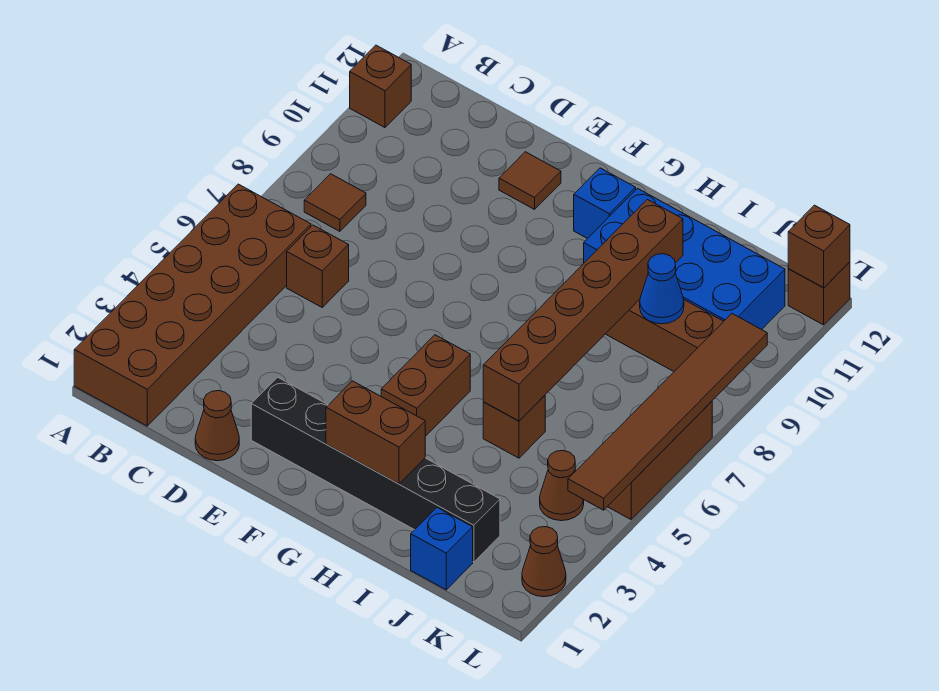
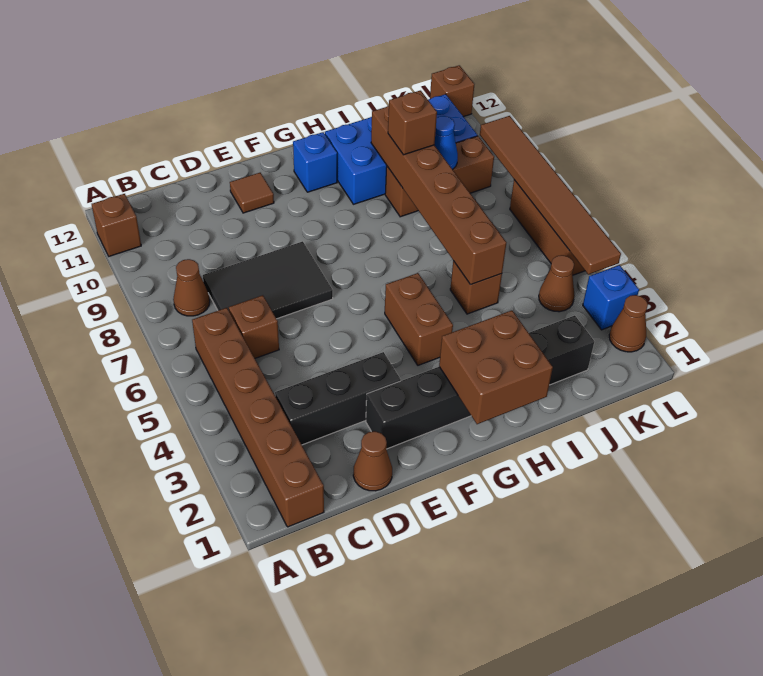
brown brick A1:B6 level 1 -> brown brick B1:B6 level 1
brown tile B8 level 1 -> brown cone B8 level 1
none -> black brick C3:E3 level 1
none -> black tile C7:E8 level 1
brown brick G2:H2 level 2 -> brown brick G1:H2 level 2
blue brick J1 level 1 -> blue brick L3 level 1
brown brick L12 level 2 -> brown brick I9 level 3

